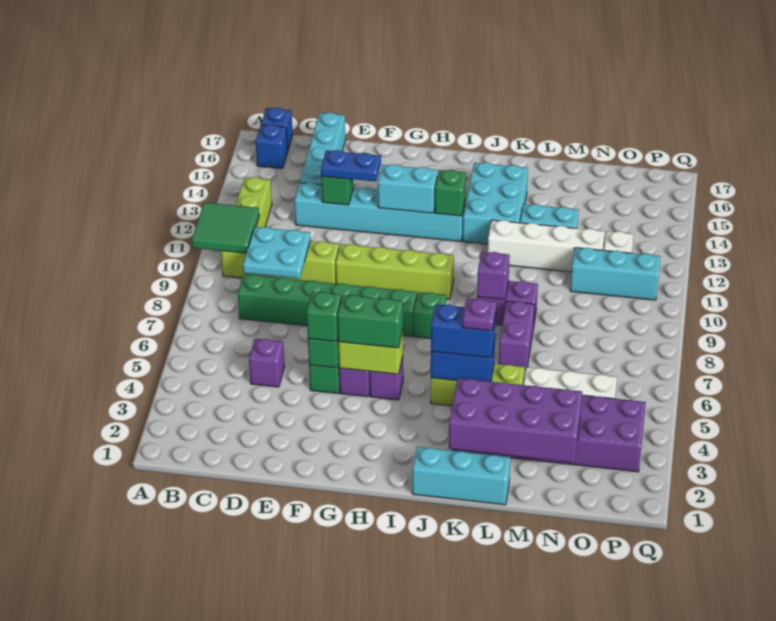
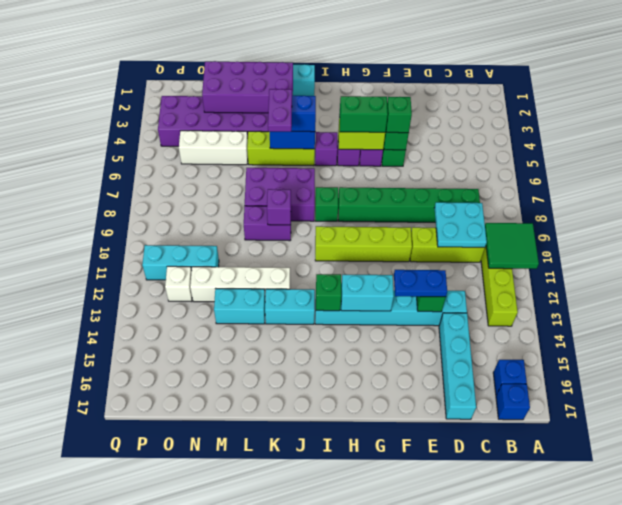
purple brick D5 level 1 -> purple brick I5 level 1
cyan brick J13:K15 level 1 -> cyan brick J13:K13 level 1
purple plate K5 level 4 -> purple plate K5:K6 level 4
purple brick L7:L8 level 1 -> purple brick J7:L8 level 1

